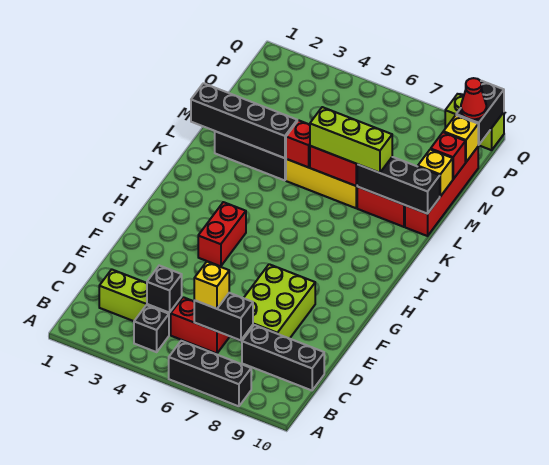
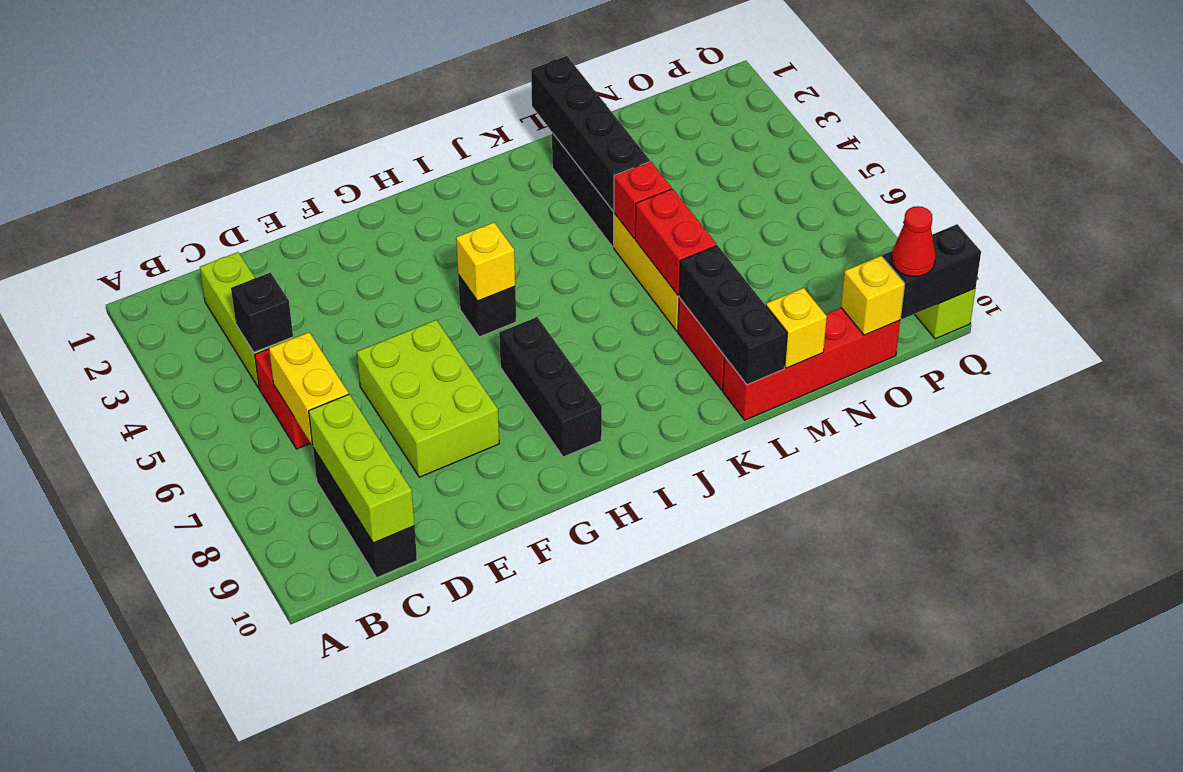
black brick A6:A8 level 1 -> black brick H7:H9 level 1
black brick B4 level 1 -> black brick H5 level 1
black brick C6:C7 level 2 -> yellow brick C6:C7 level 2
yellow brick C6 level 3 -> yellow brick H5 level 2
lime brick D7:F8 level 1 -> lime brick E6:F8 level 1
red brick G4:H4 level 1 -> none
lime brick L6:L8 level 3 -> lime brick C8:C10 level 2
red brick N10 level 2 -> none

